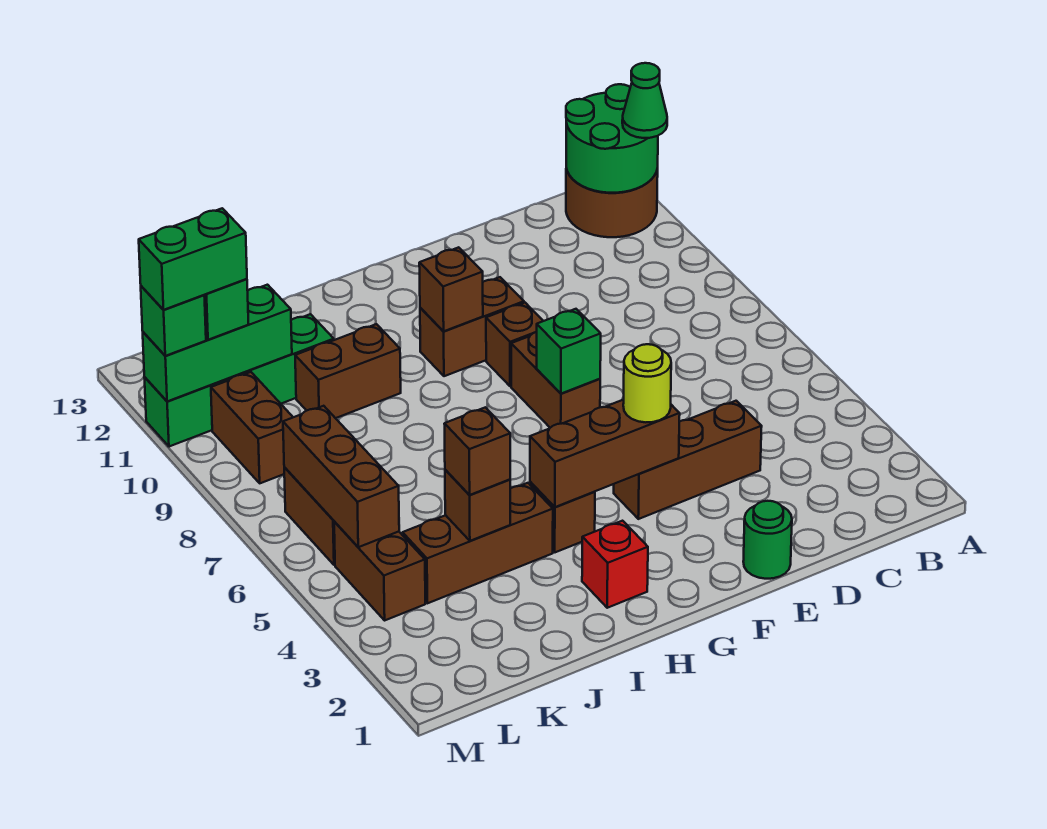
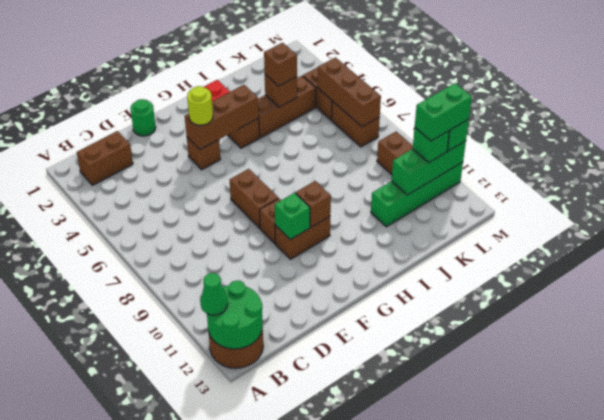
brown brick D4:F4 level 1 -> brown brick F4 level 1
green brick F7 level 2 -> green brick F10 level 2
brown brick I10:J10 level 1 -> brown brick B2:C2 level 1

